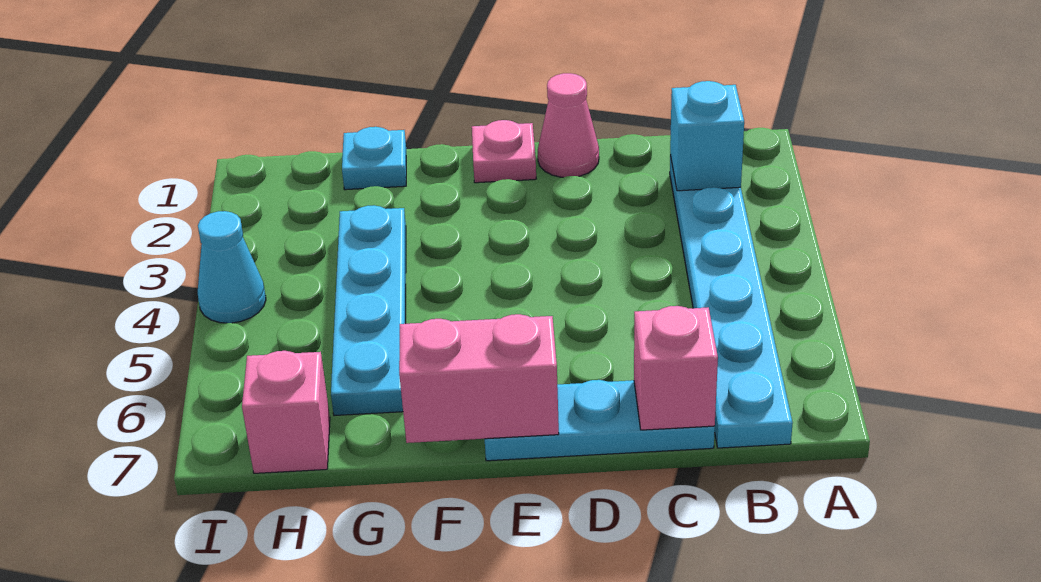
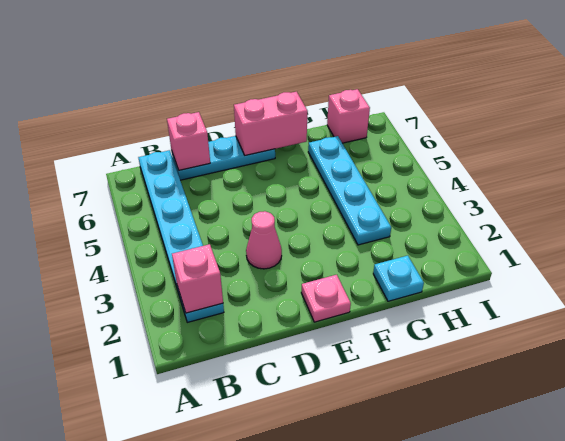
cyan brick B2 level 2 -> pink brick B2 level 2
pink cone D1 level 1 -> pink cone D3 level 1
cyan cone I4 level 1 -> none

